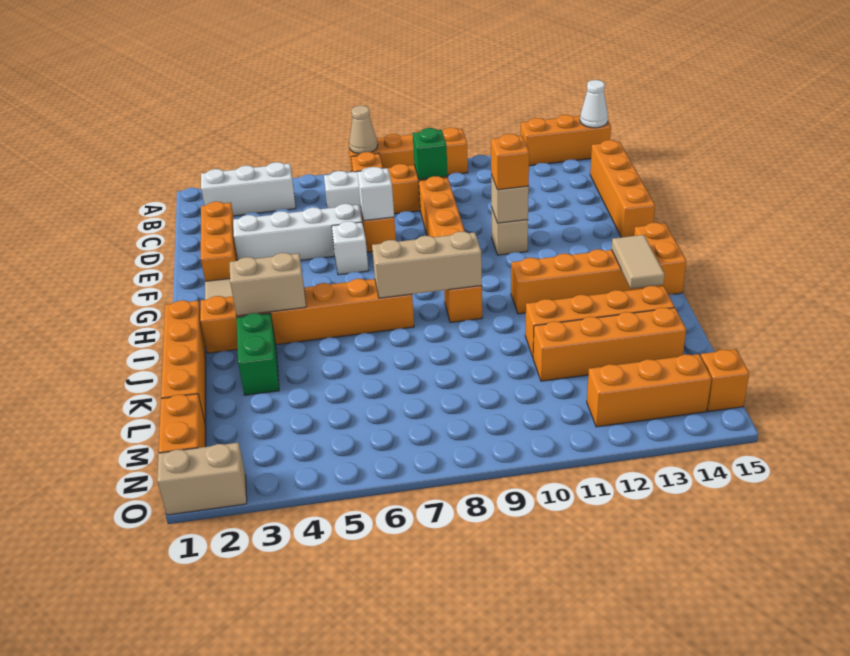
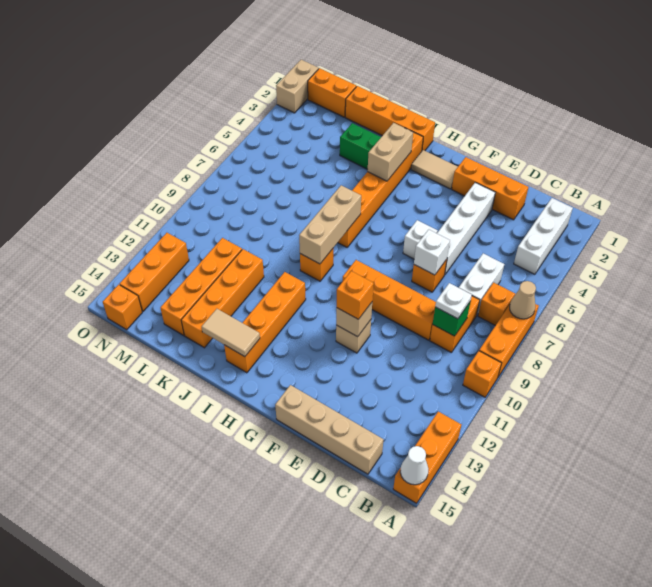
none -> white plate C9 level 3
orange brick C15:F15 level 1 -> tan brick C15:F15 level 1
orange brick H15:I15 level 1 -> none

